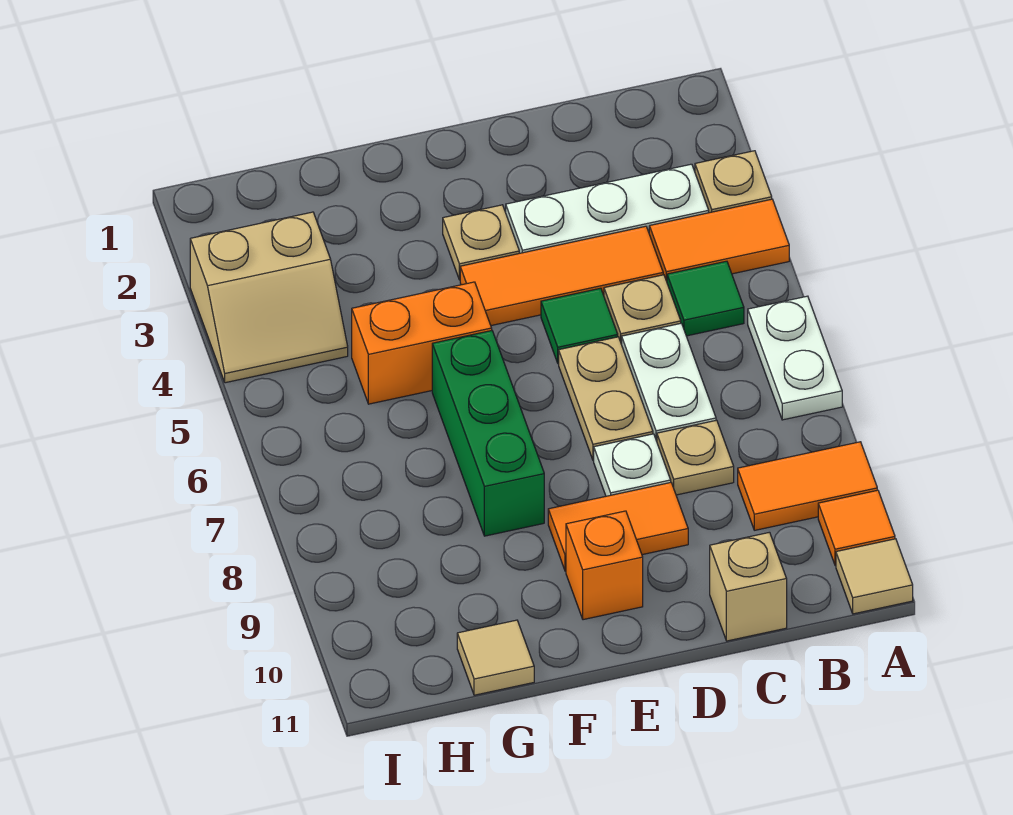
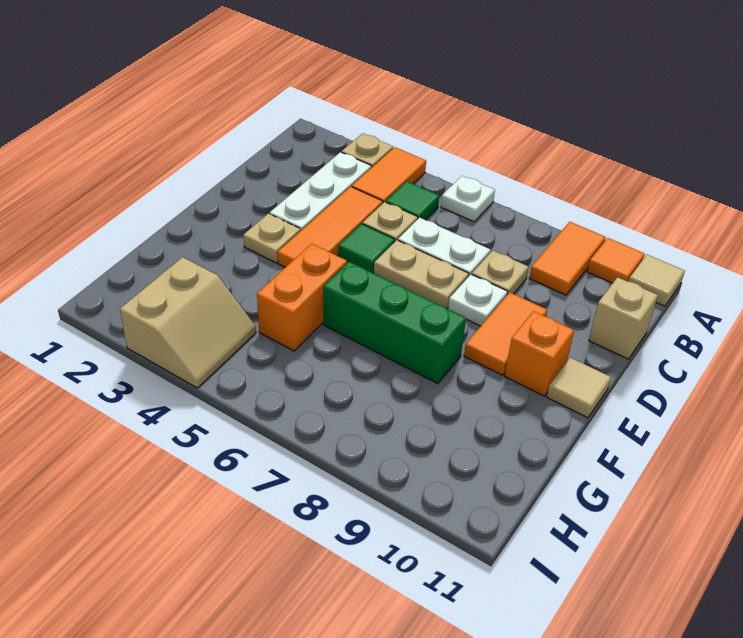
white plate A6:A7 level 1 -> white plate A6 level 1
tan tile G11 level 1 -> tan tile E11 level 1

